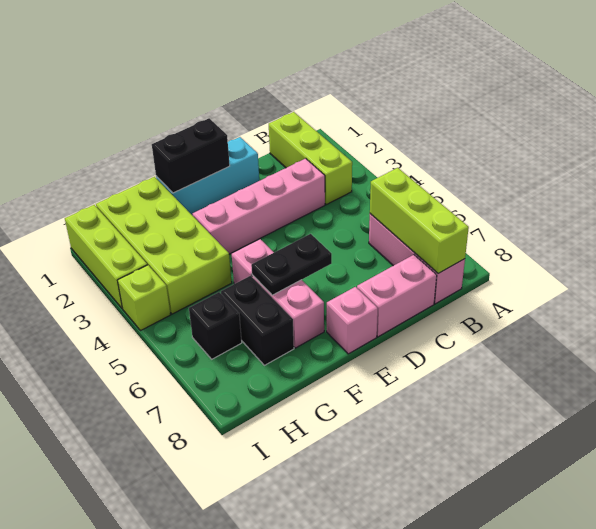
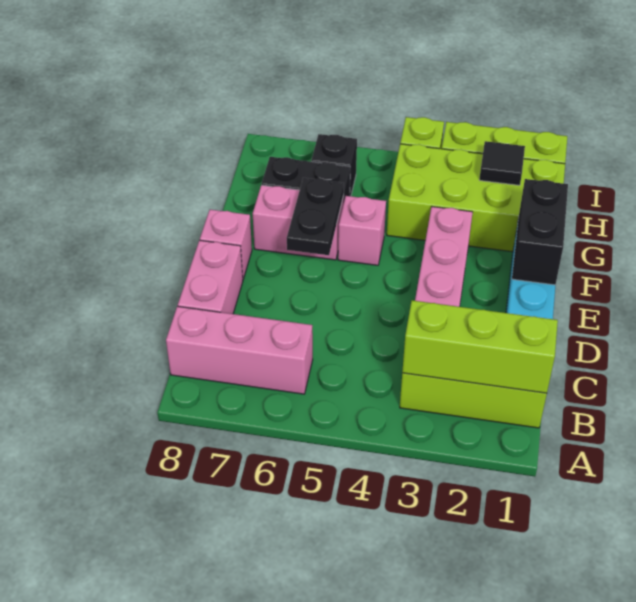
lime brick B6:B8 level 2 -> lime brick B1:B3 level 2
none -> black tile H2 level 2

